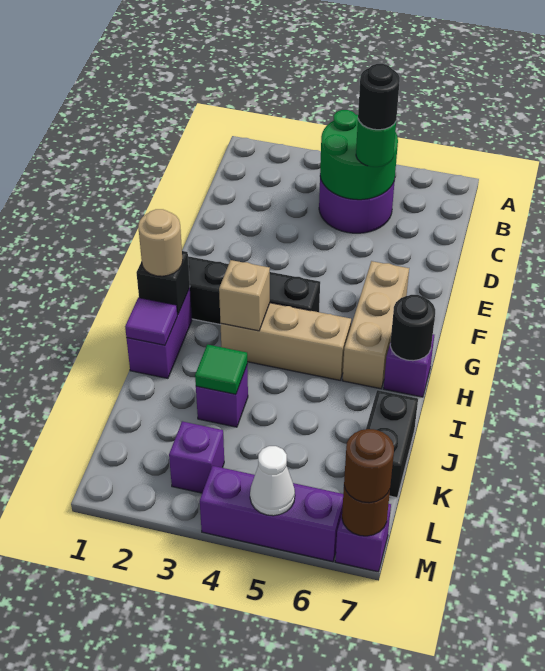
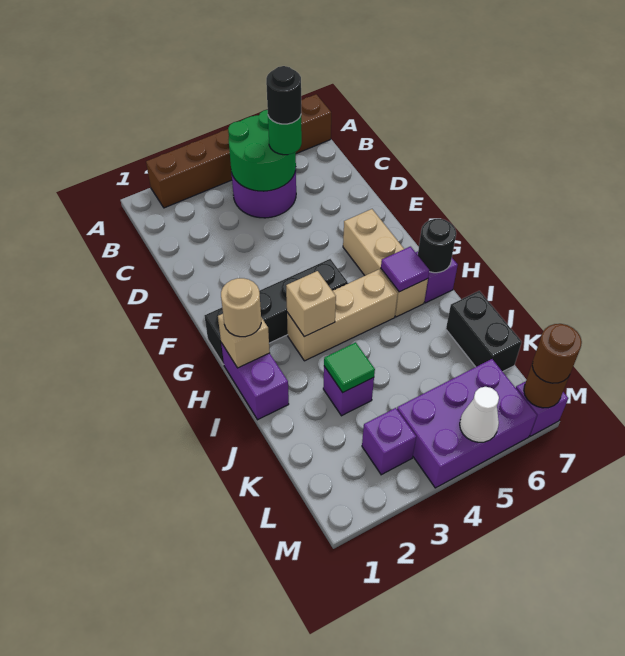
none -> brown brick A2:A7 level 1
black brick H1 level 2 -> tan brick H1 level 2
purple tile I1 level 2 -> purple tile H6 level 2
purple brick M4:M6 level 1 -> purple brick L4:M6 level 1

